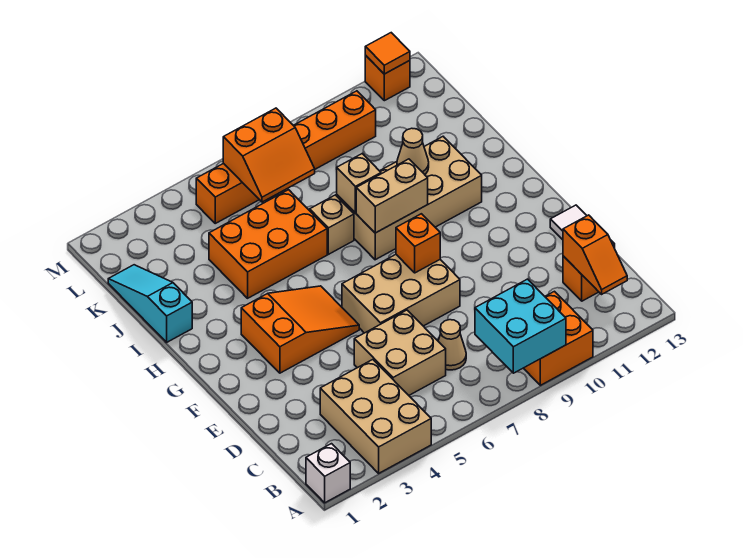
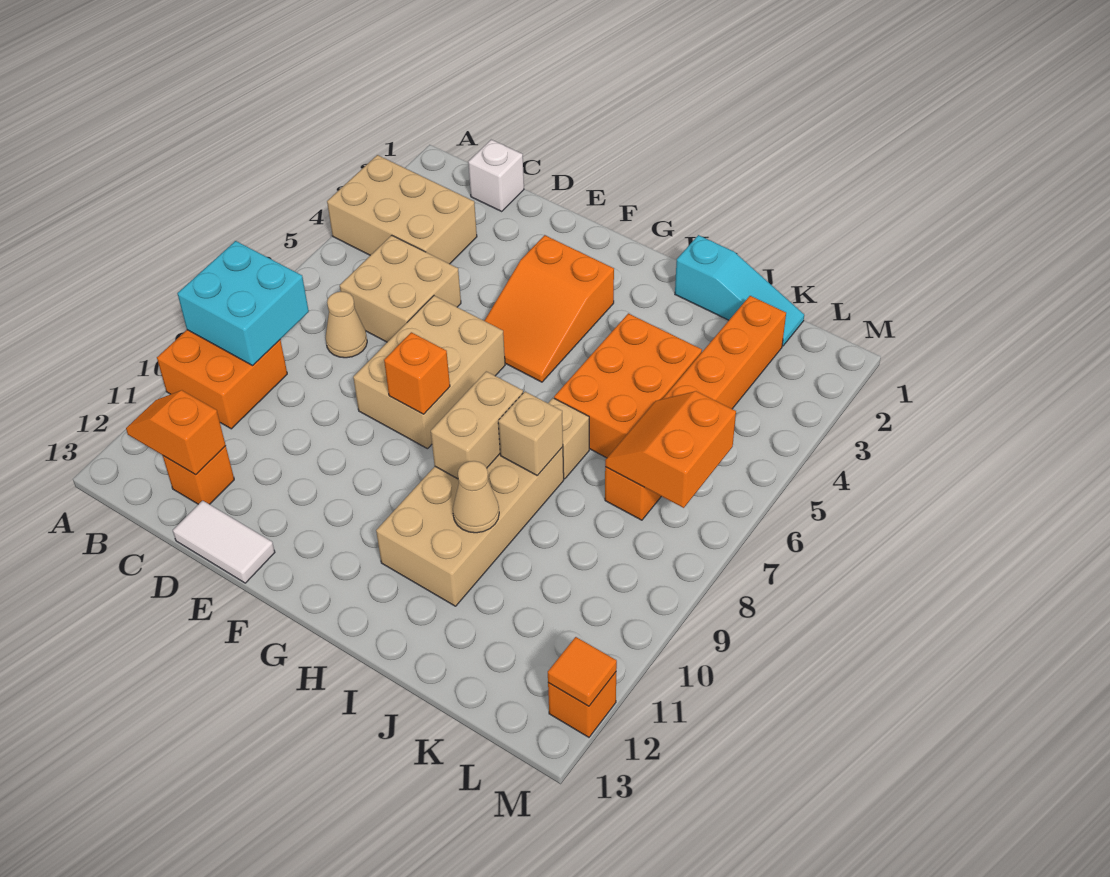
white brick A1 level 1 -> white brick C1 level 1
orange brick L5:L10 level 1 -> orange brick K2:K7 level 1

